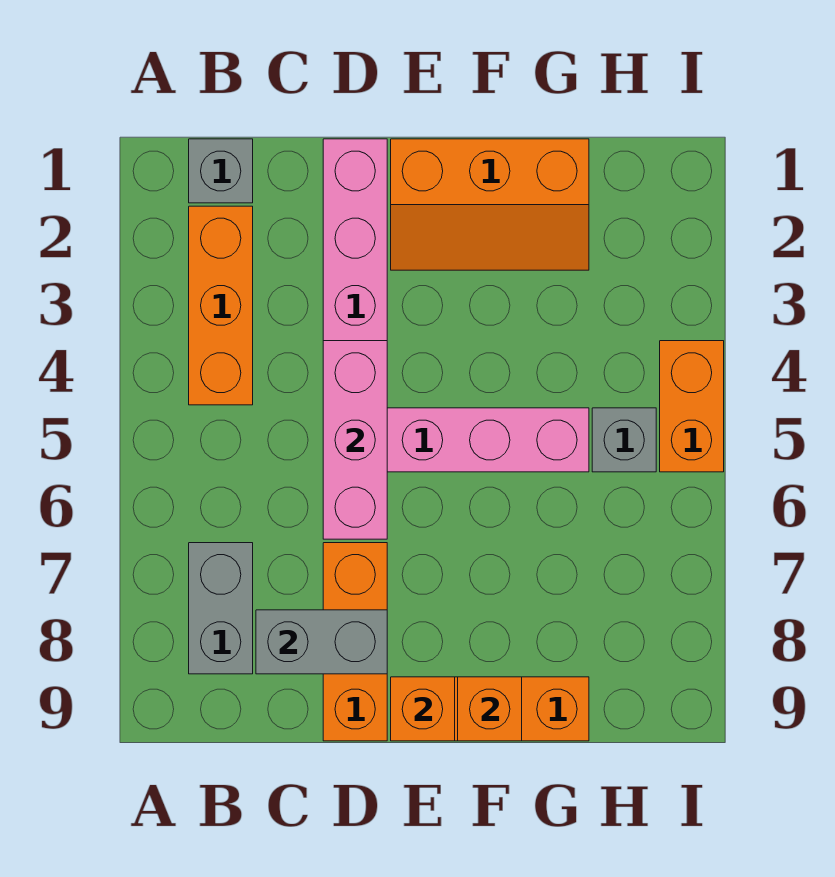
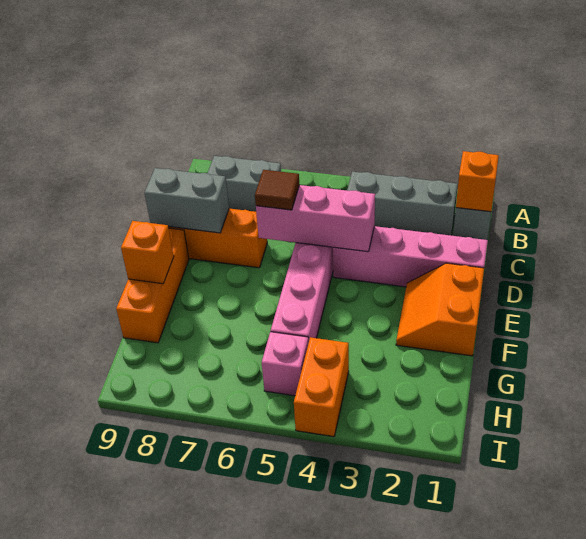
orange brick B2:B4 level 1 -> grey brick B2:B4 level 1
grey brick C8:D8 level 2 -> grey brick D8:D9 level 2
none -> brown tile D6 level 3
orange slope E1:G2 level 1 top 1 -> orange slope E1:F2 level 1 top 1
orange brick E9 level 2 -> orange brick B1 level 2
grey brick H5 level 1 -> pink brick H5 level 1
orange brick I4:I5 level 1 -> orange brick H4:I4 level 1

